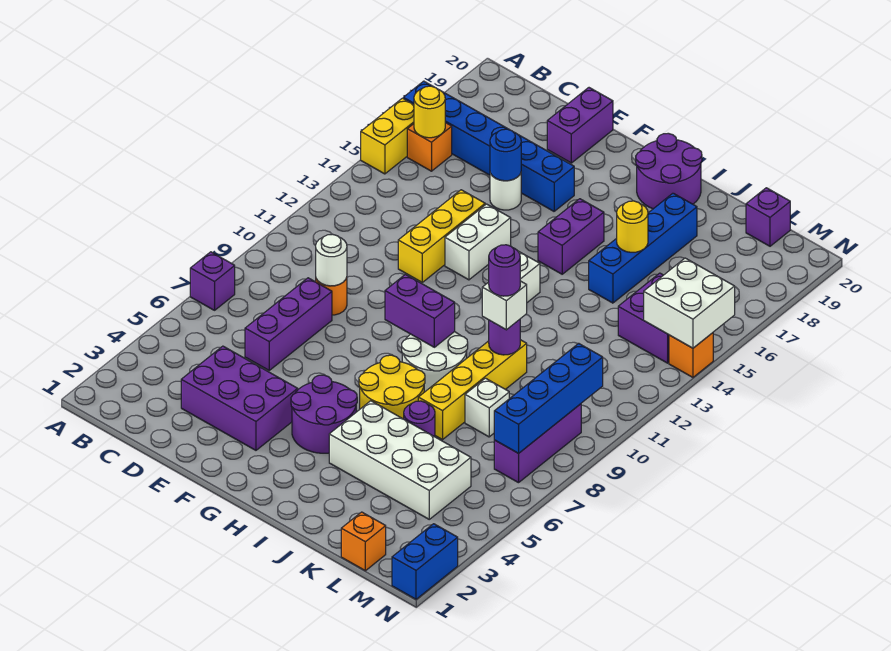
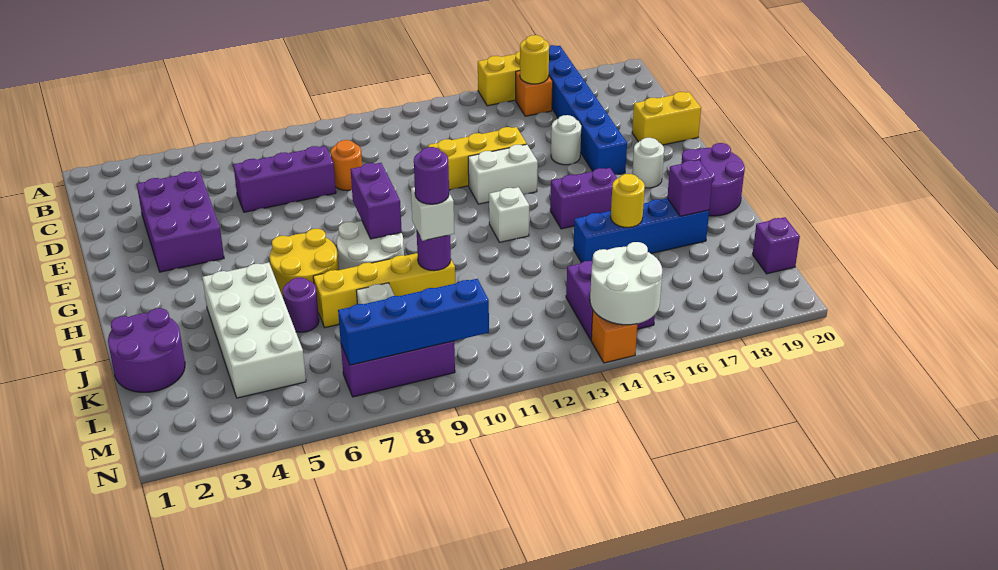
purple brick A7 level 1 -> purple brick J18 level 2
white round brick D9 level 2 -> white round brick G18 level 1
blue round brick E16 level 2 -> none
purple brick E19:E20 level 1 -> yellow brick E19:E20 level 1
purple round brick G4:H5 level 1 -> purple round brick J1:K2 level 1
orange brick L1 level 1 -> none
white brick M14:N15 level 2 -> white round brick M14:N15 level 2
blue brick N1:N2 level 1 -> none

